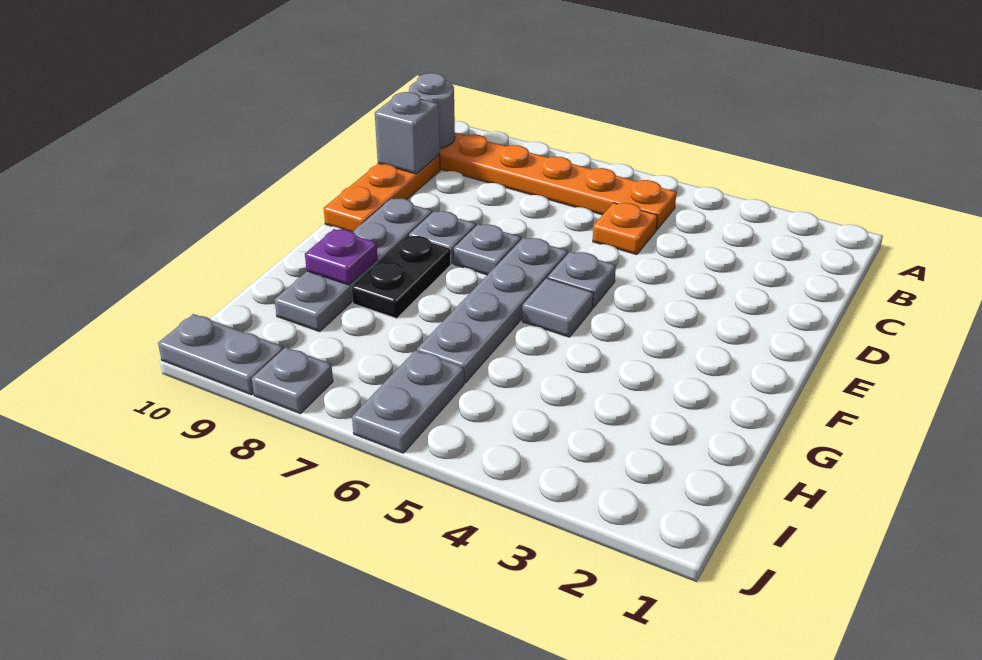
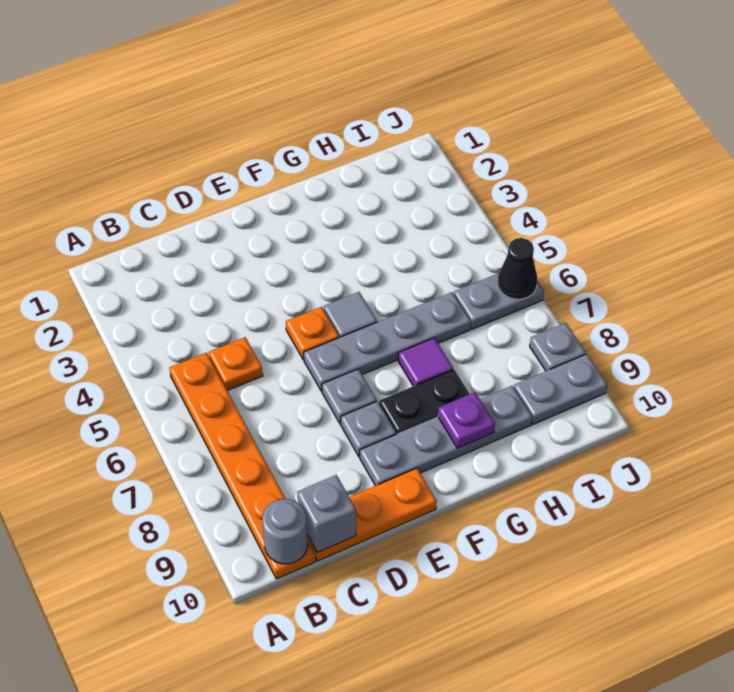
grey plate E5 level 1 -> orange plate E5 level 1
none -> purple tile G7 level 1
none -> black cone J6 level 2
grey plate J9:J10 level 1 -> grey plate I9:J9 level 1

